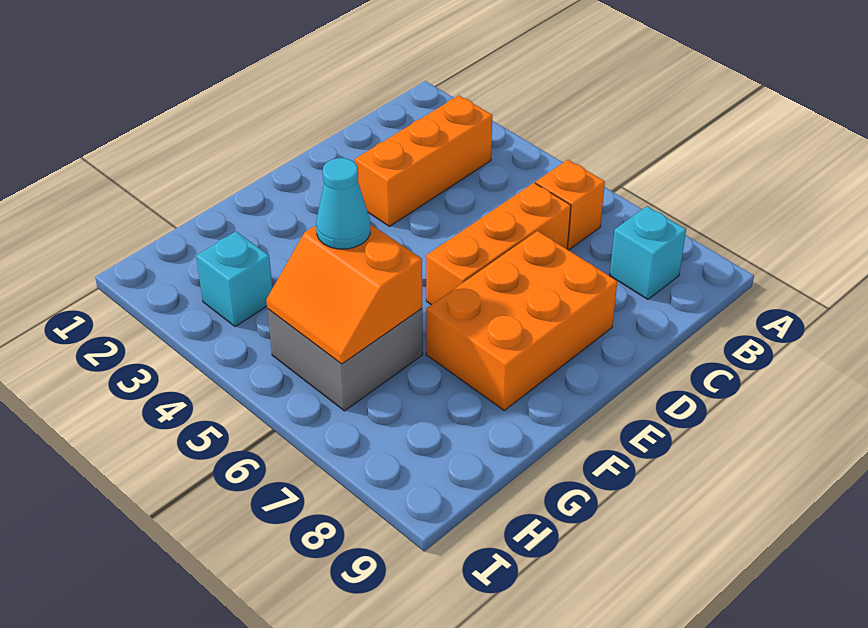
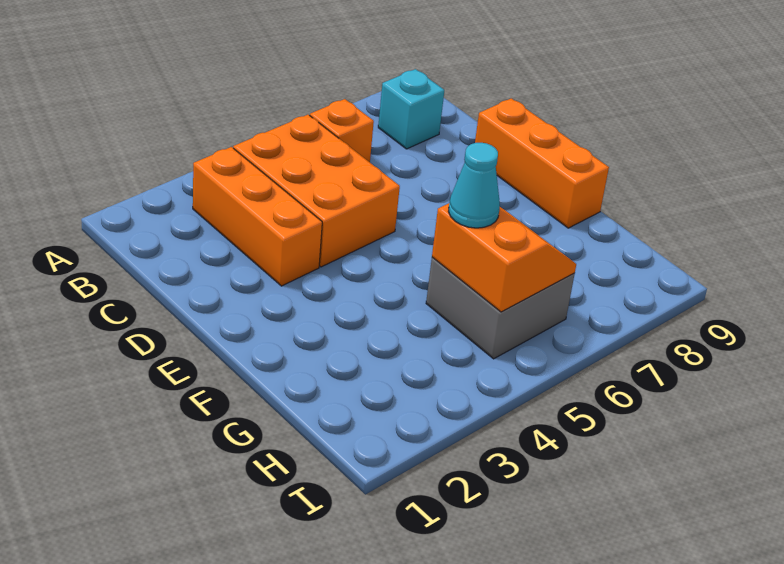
orange brick C6:E6 level 1 -> orange brick D9:F9 level 1
orange brick D7:F8 level 1 -> orange brick B4:D5 level 1
orange slope G5:H6 level 2 top G -> orange slope G5:H6 level 2 top 5
cyan brick H3 level 1 -> none

